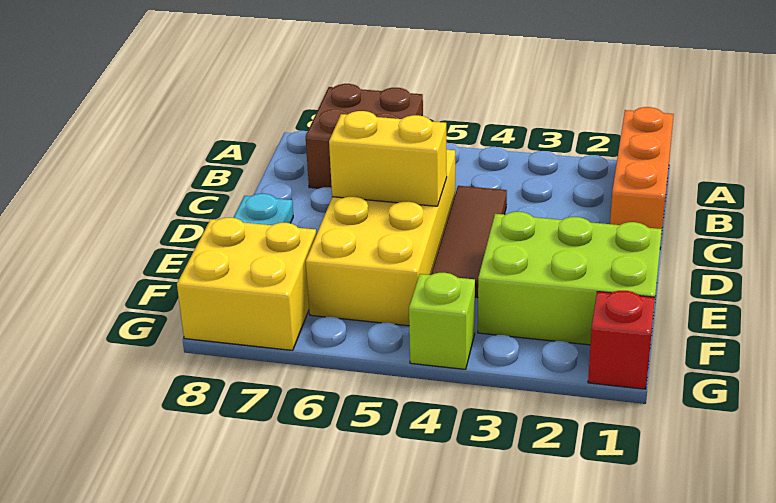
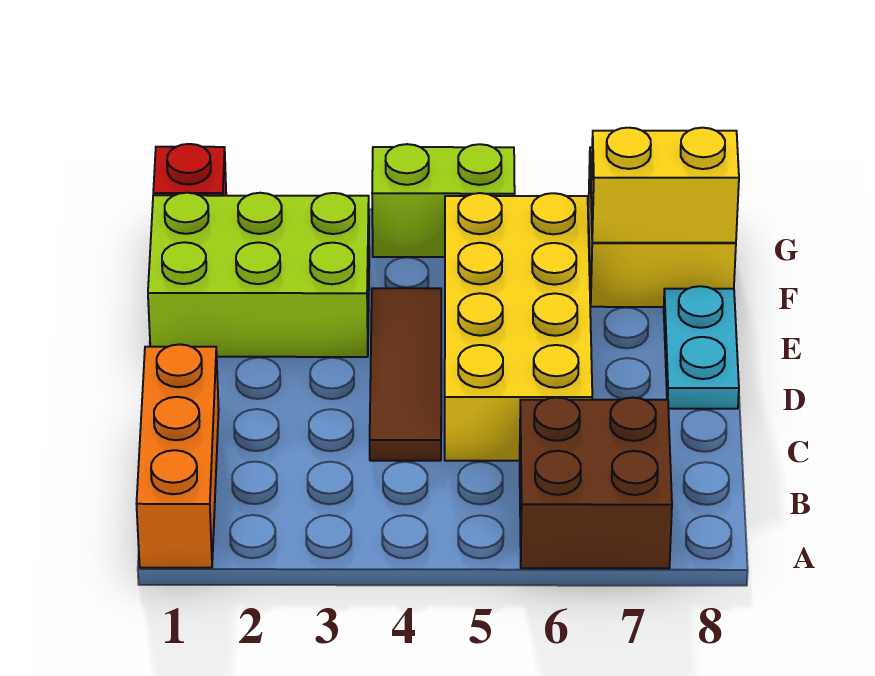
yellow brick D5:D6 level 2 -> yellow brick F7:F8 level 2
lime brick G4 level 1 -> lime brick G4:G5 level 1

